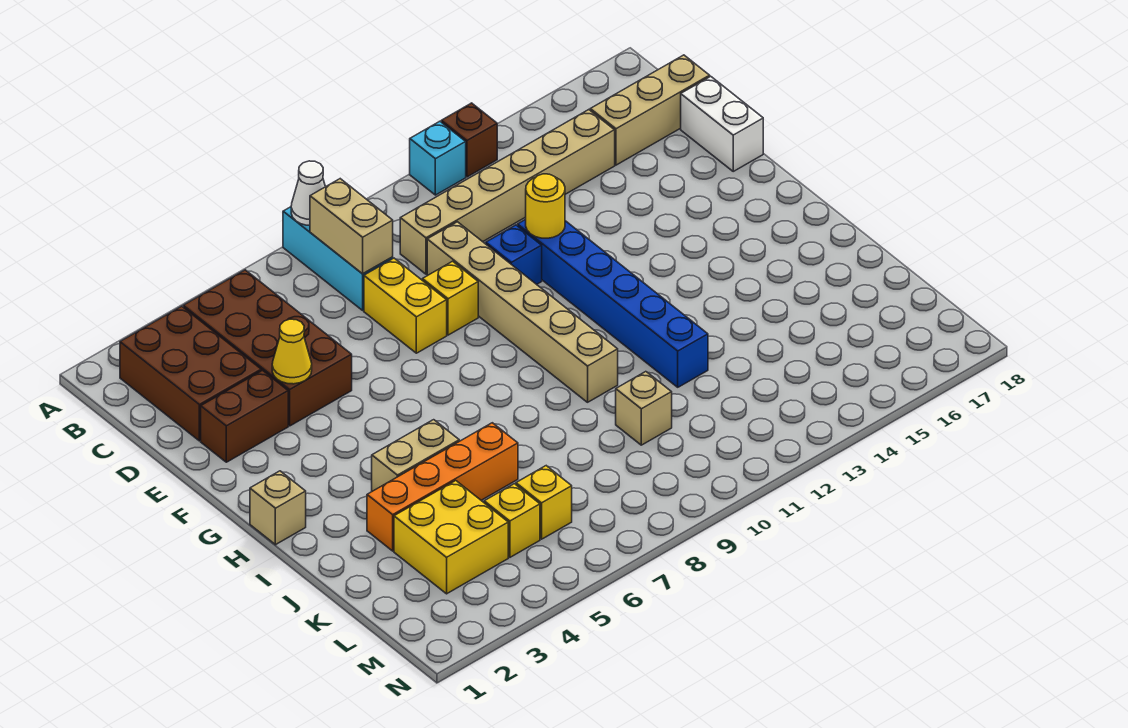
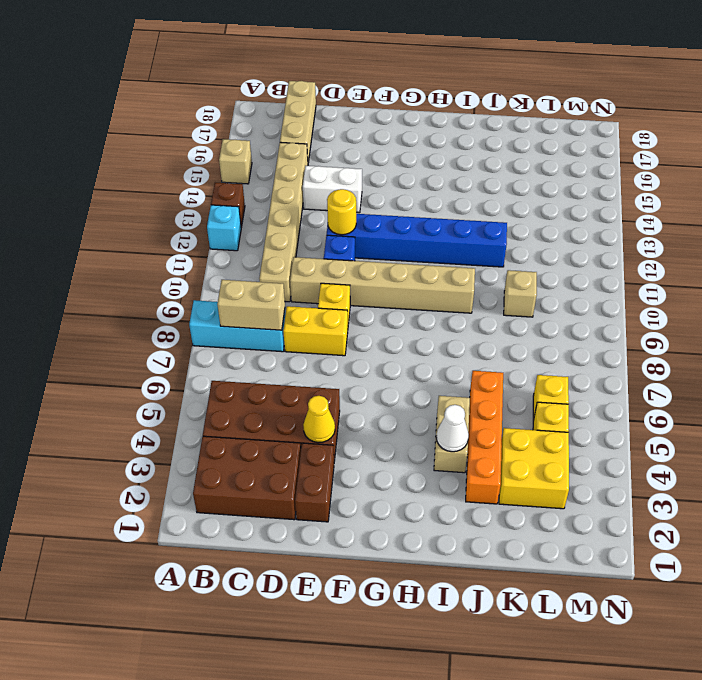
white cone A8 level 2 -> white cone I4 level 2
white brick D18:E18 level 1 -> white brick D14:E14 level 1
tan brick H1 level 1 -> tan brick A15 level 1

